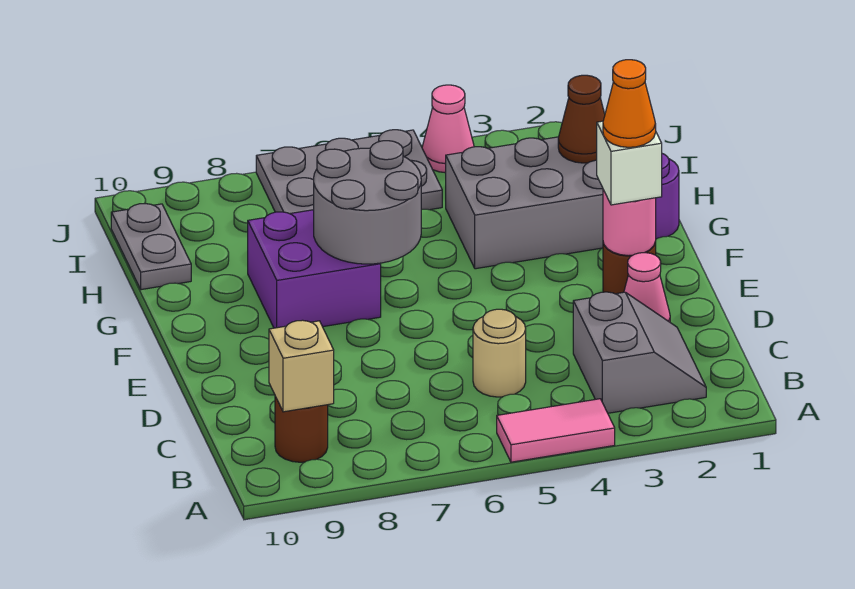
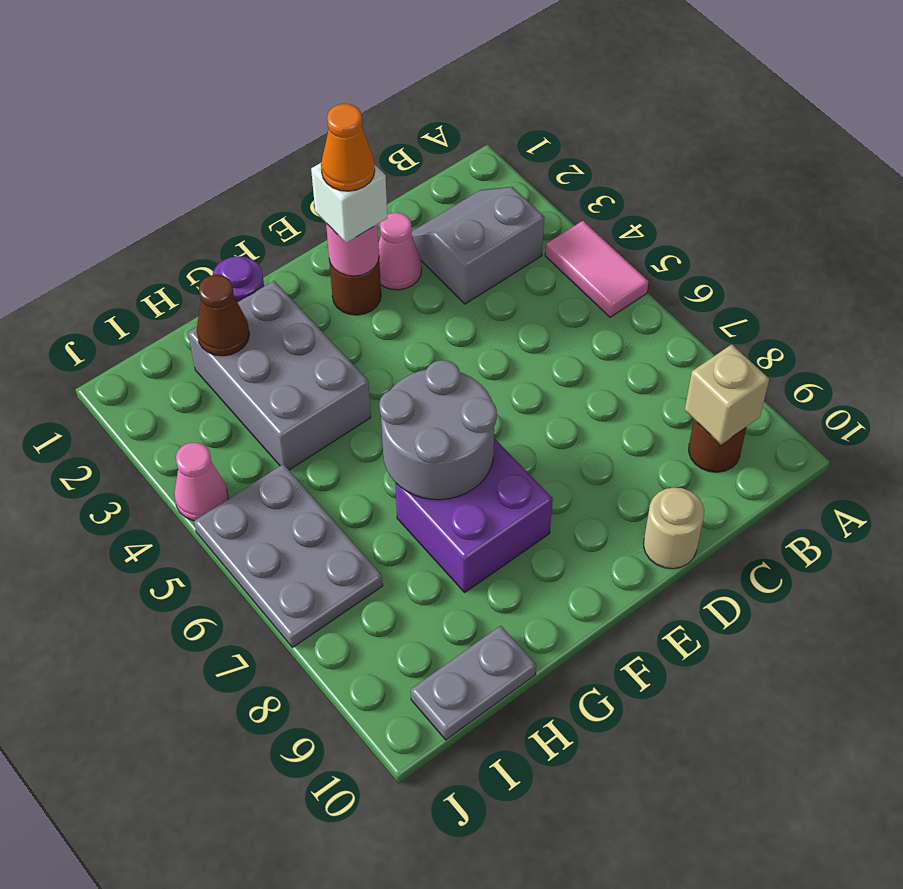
tan round brick C5 level 1 -> tan round brick D10 level 1

